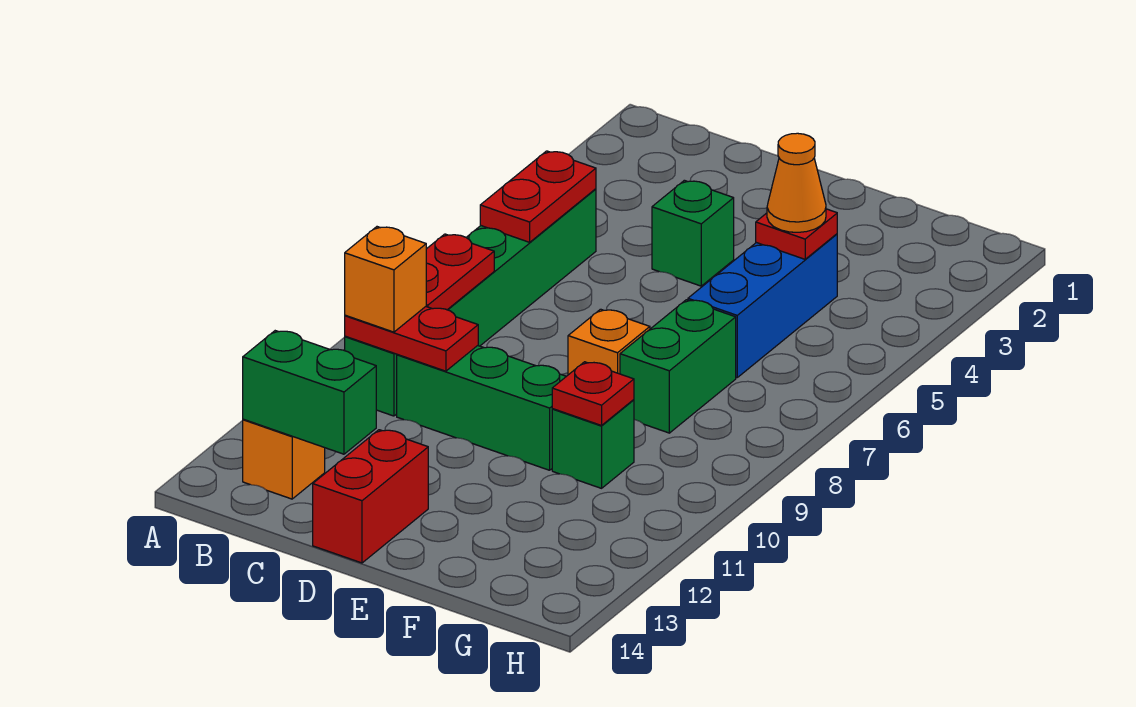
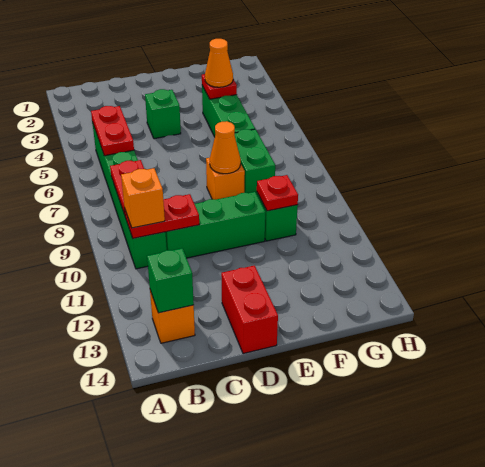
green brick B13:C13 level 2 -> green brick B13 level 2
none -> orange cone E8 level 2
blue brick F4:F6 level 1 -> green brick F4:F6 level 1

